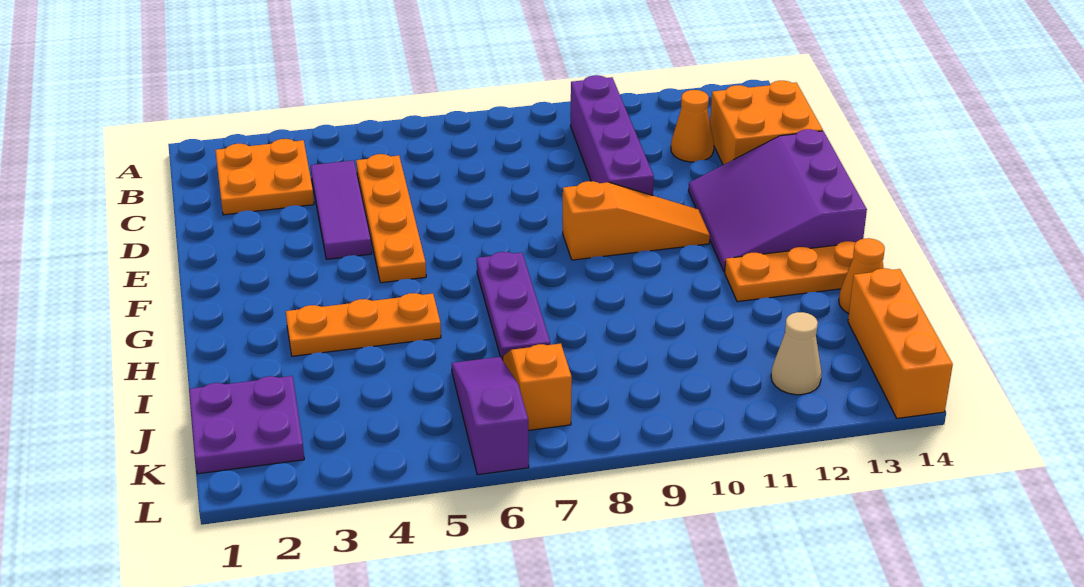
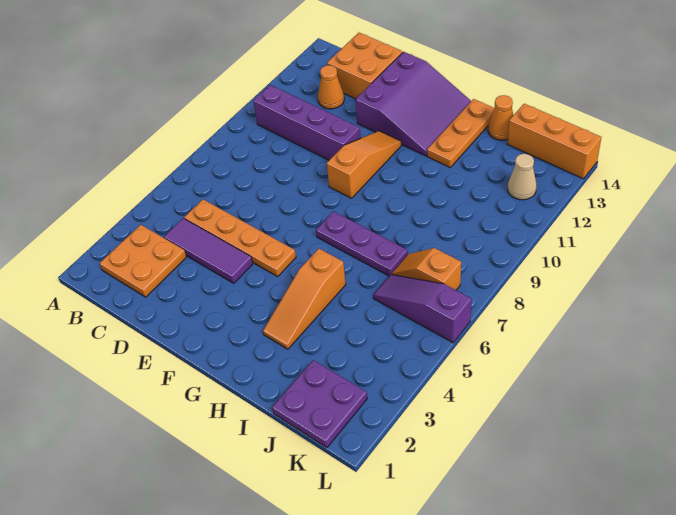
purple slope E12:G14 level 1 top 14 -> purple slope E12:G14 level 1 top E
orange plate H3:H5 level 1 -> orange slope H3:H5 level 1 top 5

